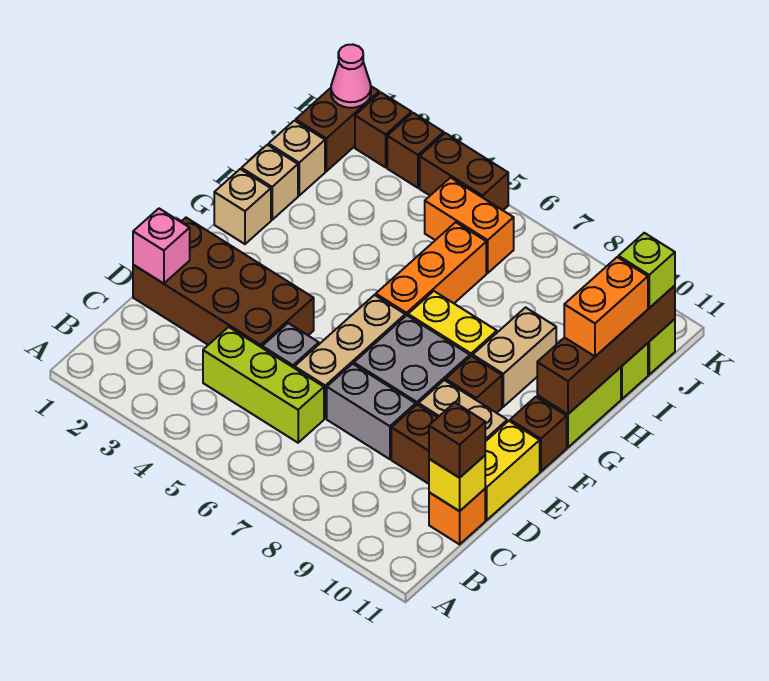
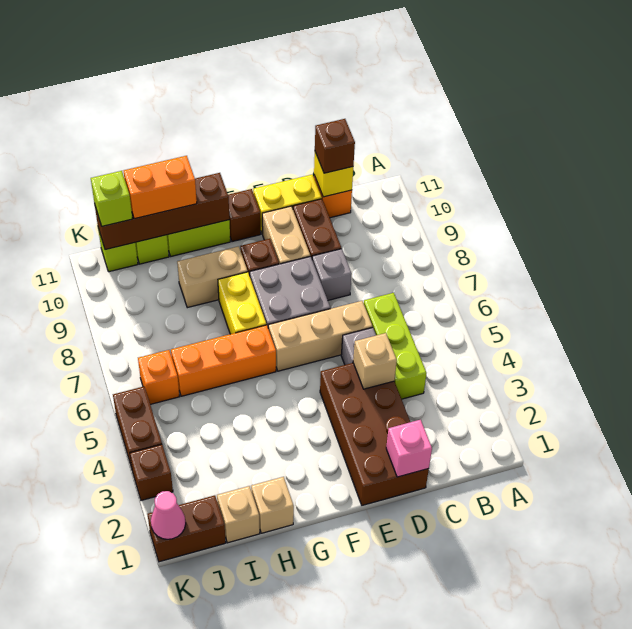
grey brick D7:D8 level 1 -> grey brick D8 level 1
tan brick G1 level 1 -> tan brick D4 level 2
orange brick J5:J6 level 1 -> orange brick J6 level 1
brown brick K2 level 1 -> none

